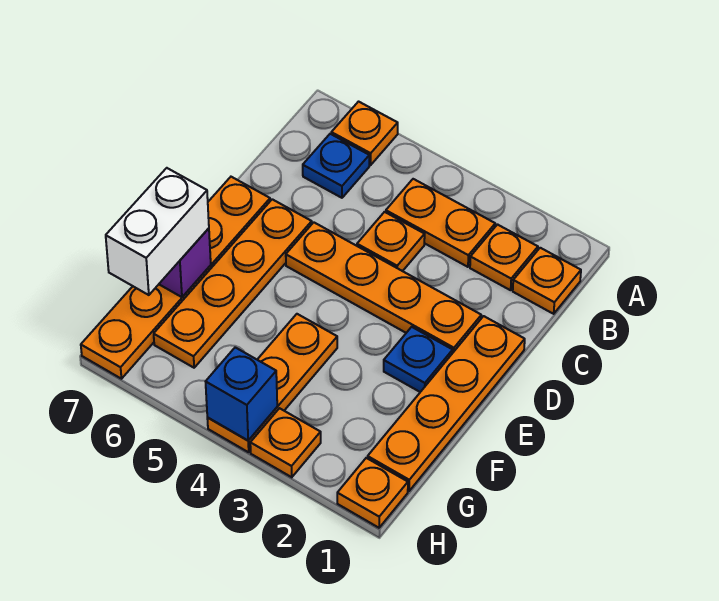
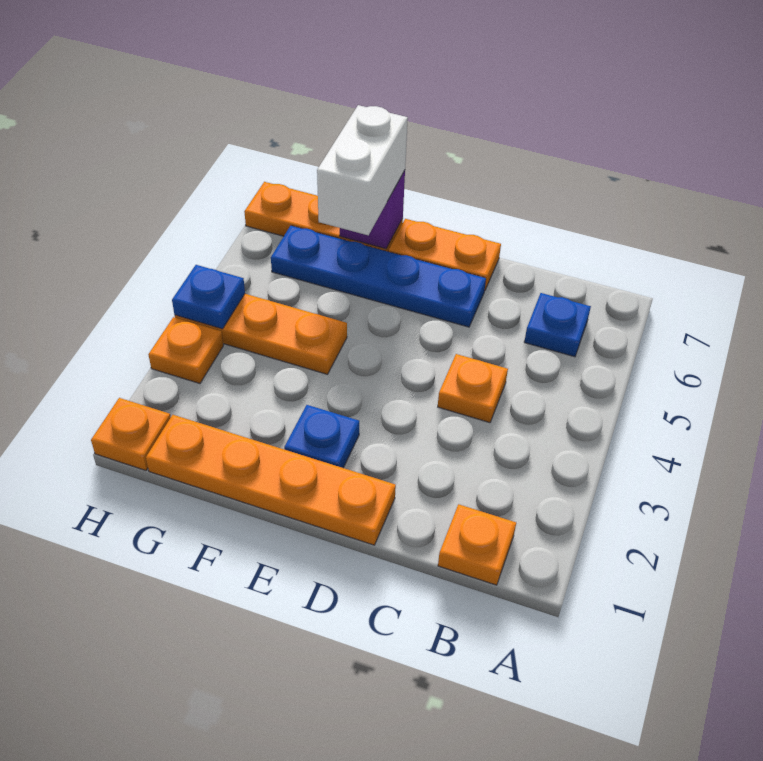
orange plate A6 level 1 -> none
orange plate B2 level 1 -> none
orange plate B3:B4 level 1 -> none
orange plate D2:D5 level 1 -> none
orange plate D6:G6 level 1 -> blue plate D6:G6 level 1
white brick F7:G7 level 3 -> white brick F6:F7 level 3
blue brick H4 level 2 -> blue plate H4 level 2

